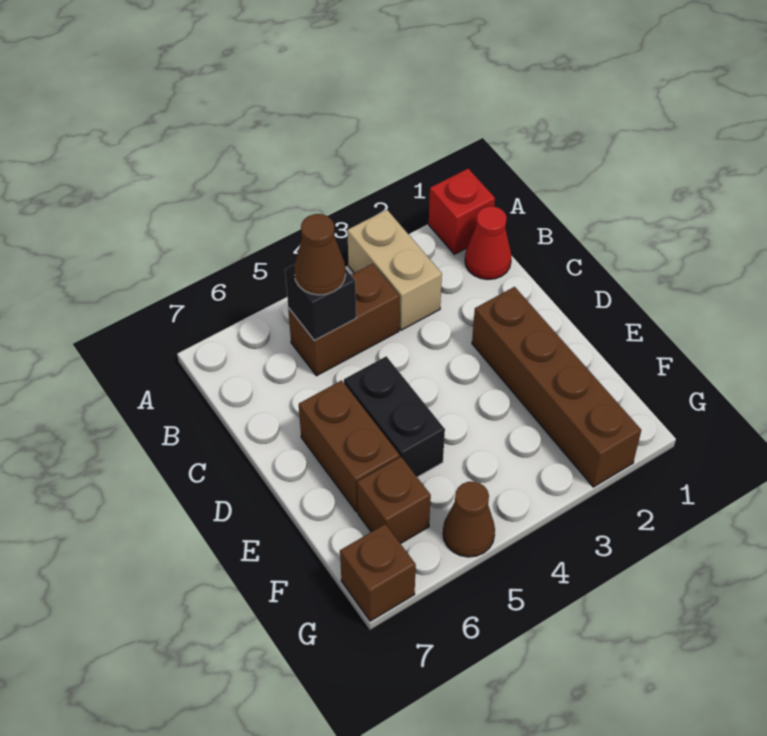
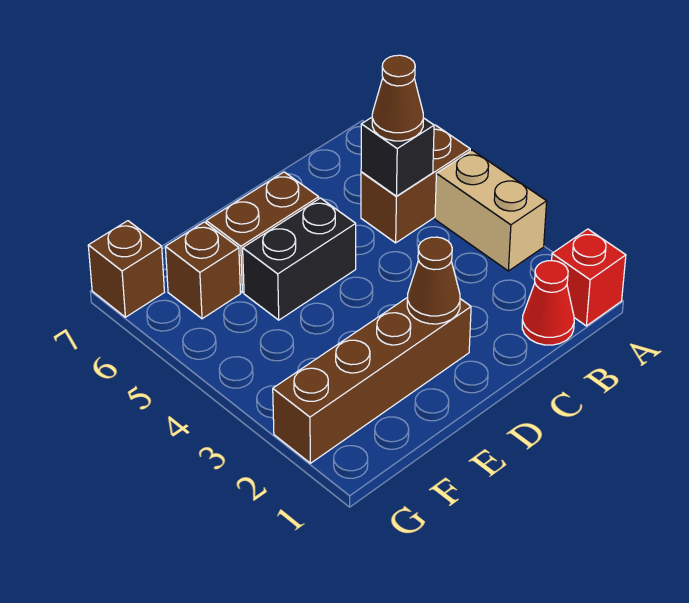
tan brick A3:B3 level 1 -> tan brick A3:A4 level 1
brown brick B4:B5 level 1 -> brown brick A5:B5 level 1
brown cone G5 level 1 -> brown cone D2 level 2

